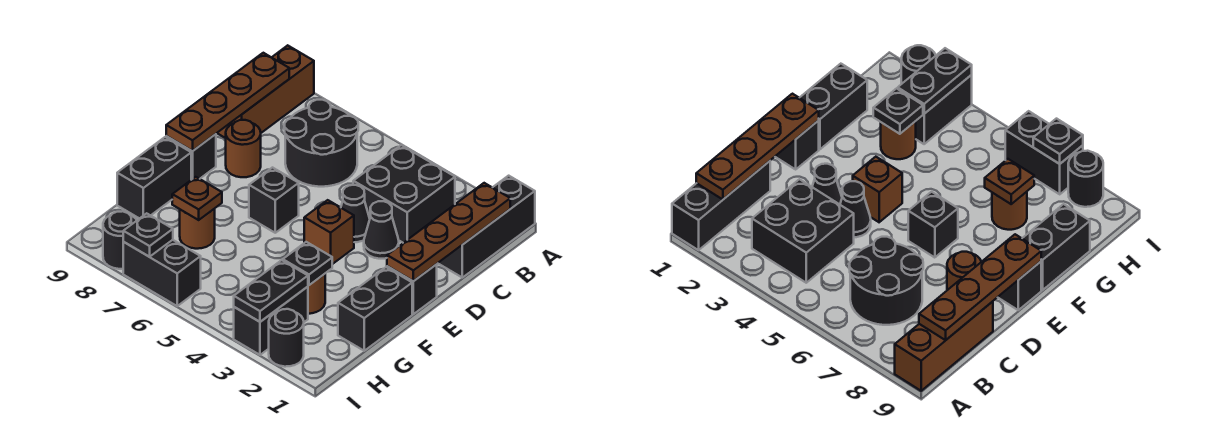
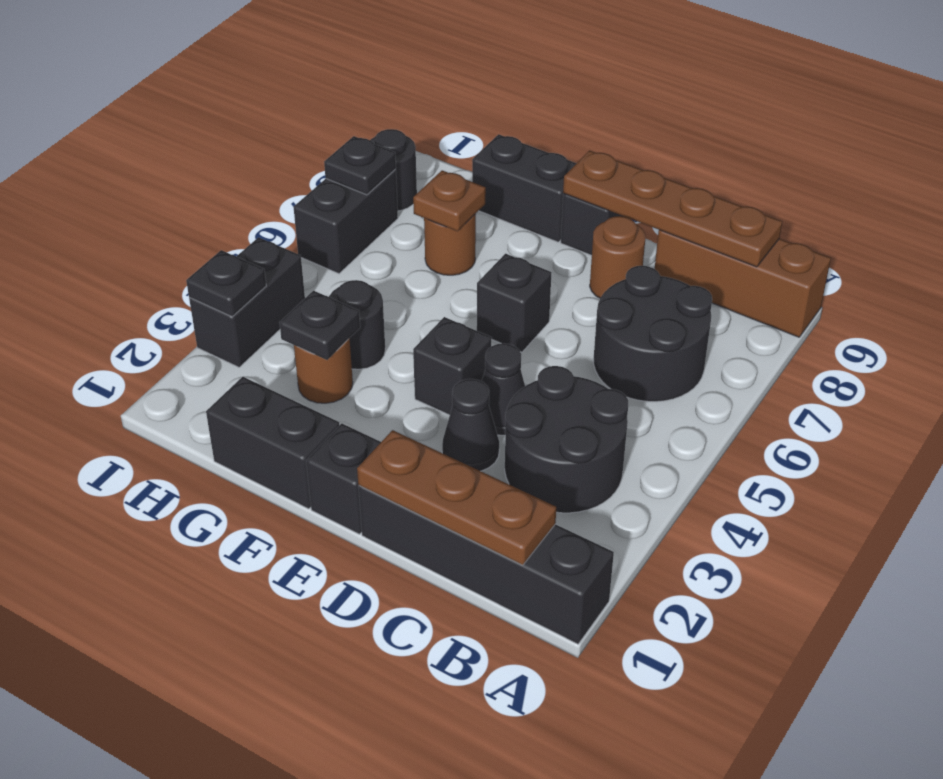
black brick A1:C1 level 1 -> black brick A1:D1 level 1
brown plate B1:E1 level 2 -> brown plate B1:D1 level 2
black brick B3:C4 level 1 -> black round brick B3:C4 level 1
brown brick E4 level 1 -> black brick E4 level 1
black brick H3:I3 level 1 -> black brick I3:I4 level 1
black plate H3:I3 level 2 -> black plate I3 level 2
black round brick I2 level 1 -> black round brick G4 level 1

